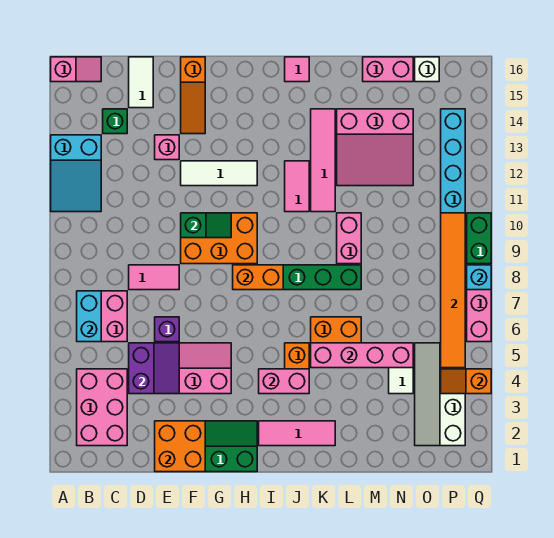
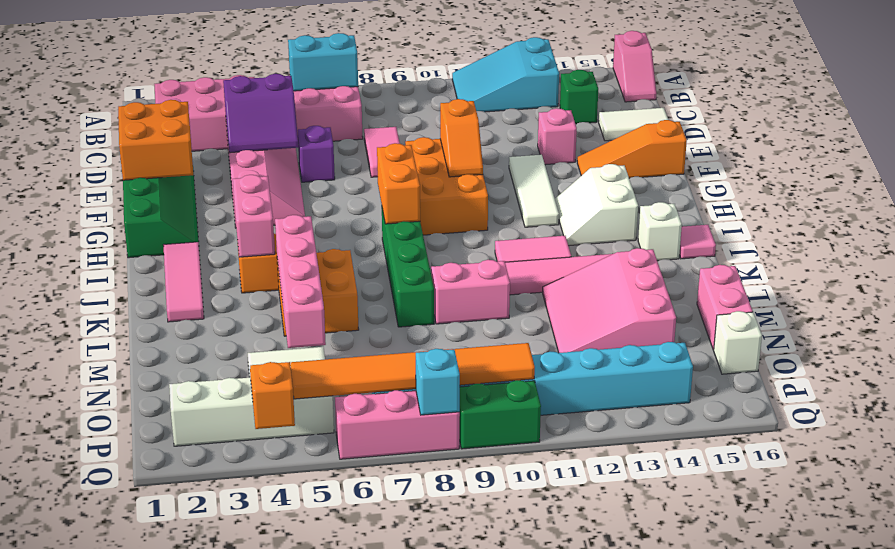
green slope F10:G10 level 2 top F -> orange slope F10:G10 level 2 top F
none -> white slope H13:I14 level 1 top 14
none -> white brick J15 level 1

